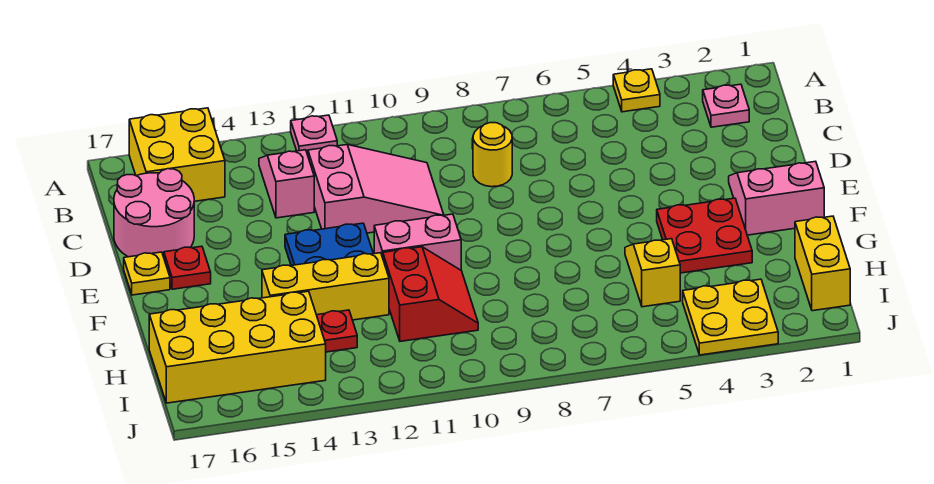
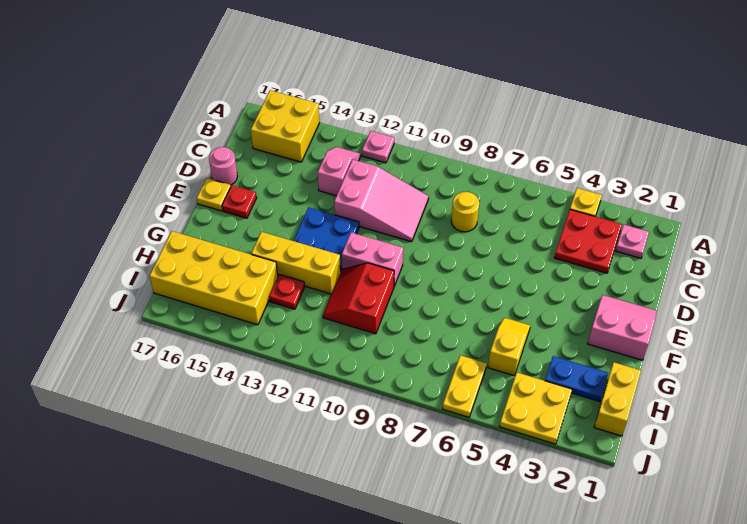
pink round brick C16:D17 level 1 -> pink round brick D17 level 1
red plate F3:G4 level 1 -> red plate B3:C4 level 1
red slope G10:H11 level 1 top 11 -> red slope G10:H11 level 1 top 10
none -> blue plate H2:H3 level 1
none -> yellow plate I6:J6 level 1

